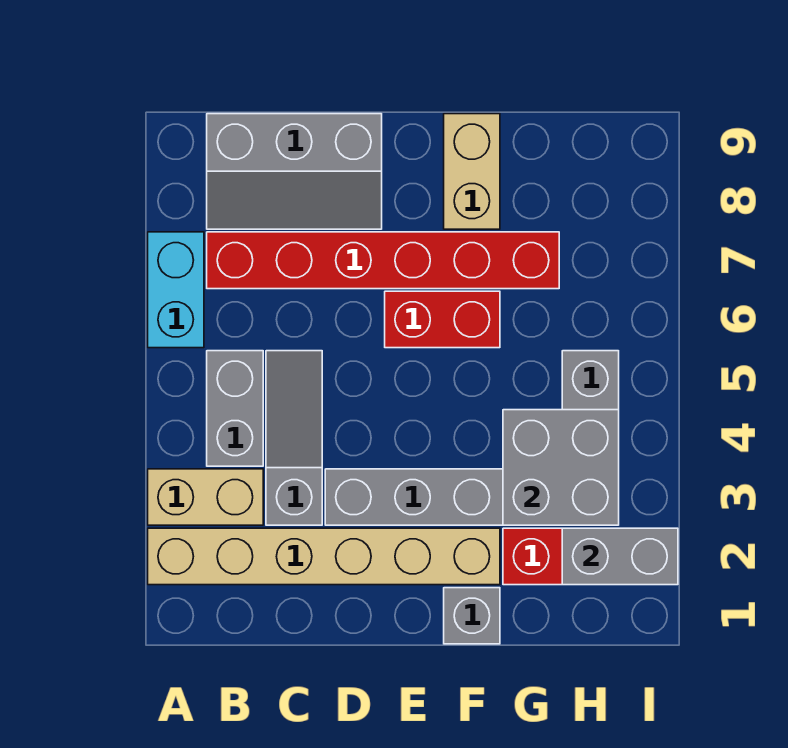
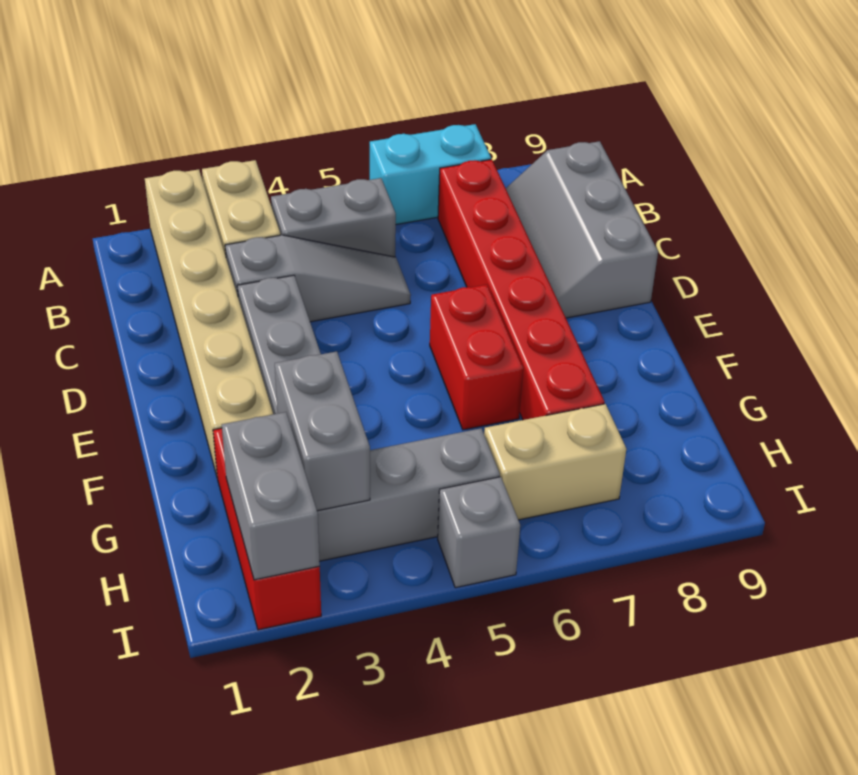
grey brick F1 level 1 -> grey brick I5 level 1
tan brick F8:F9 level 1 -> tan brick H6:H7 level 1
grey brick G3:H4 level 2 -> grey brick G3:H3 level 2

